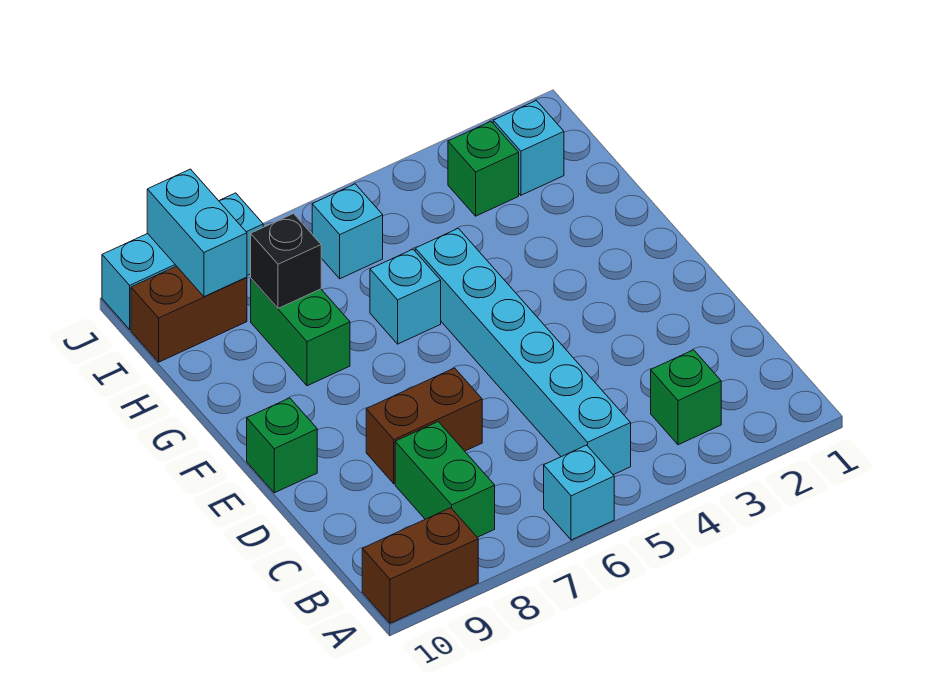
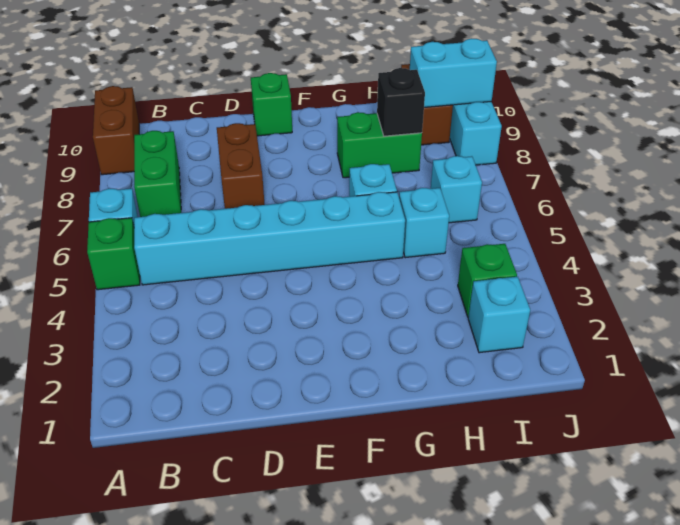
green brick B3 level 1 -> green brick A5 level 1
green brick B8:C8 level 1 -> green brick B7:B8 level 1
none -> cyan brick H5 level 1

